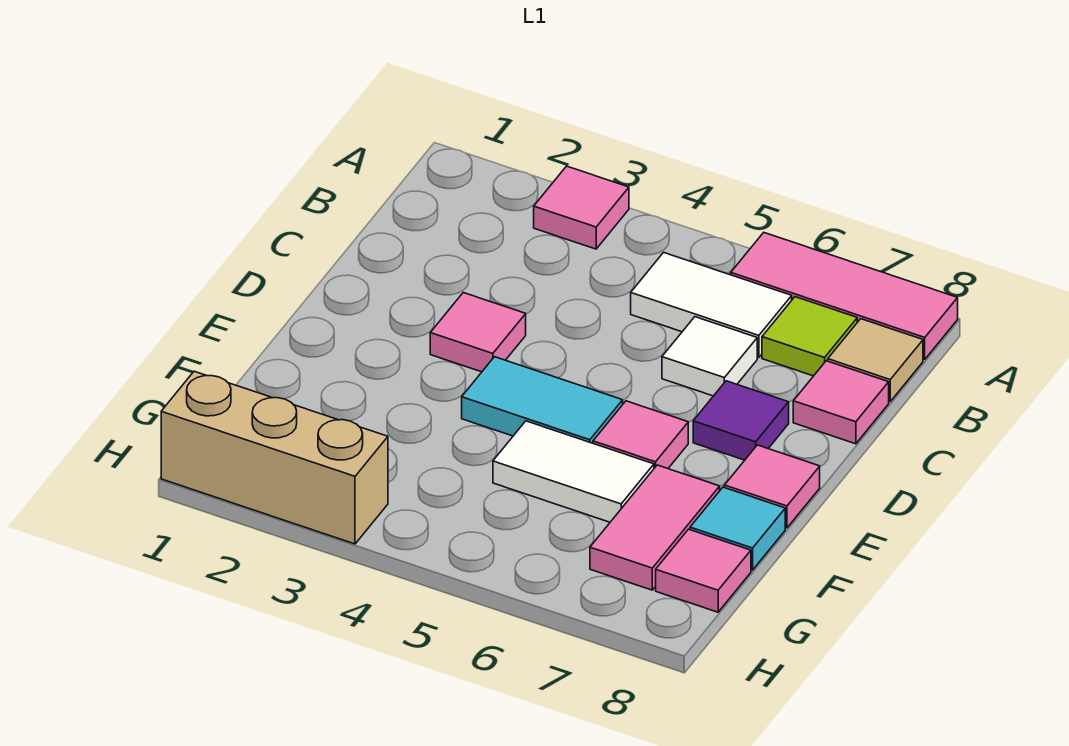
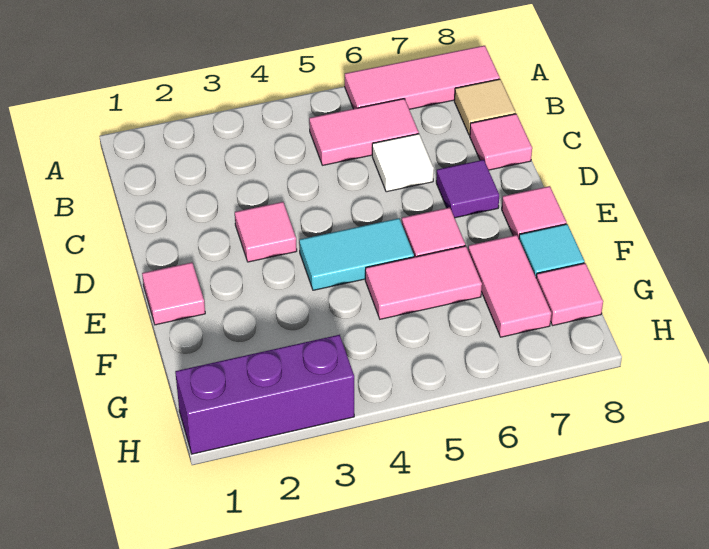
pink tile A3 level 1 -> pink tile E1 level 1
white tile B5:B6 level 1 -> pink tile B5:B6 level 1
lime tile B7 level 1 -> none
white tile F5:F6 level 1 -> pink tile F5:F6 level 1
tan brick H1:H3 level 1 -> purple brick H1:H3 level 1

